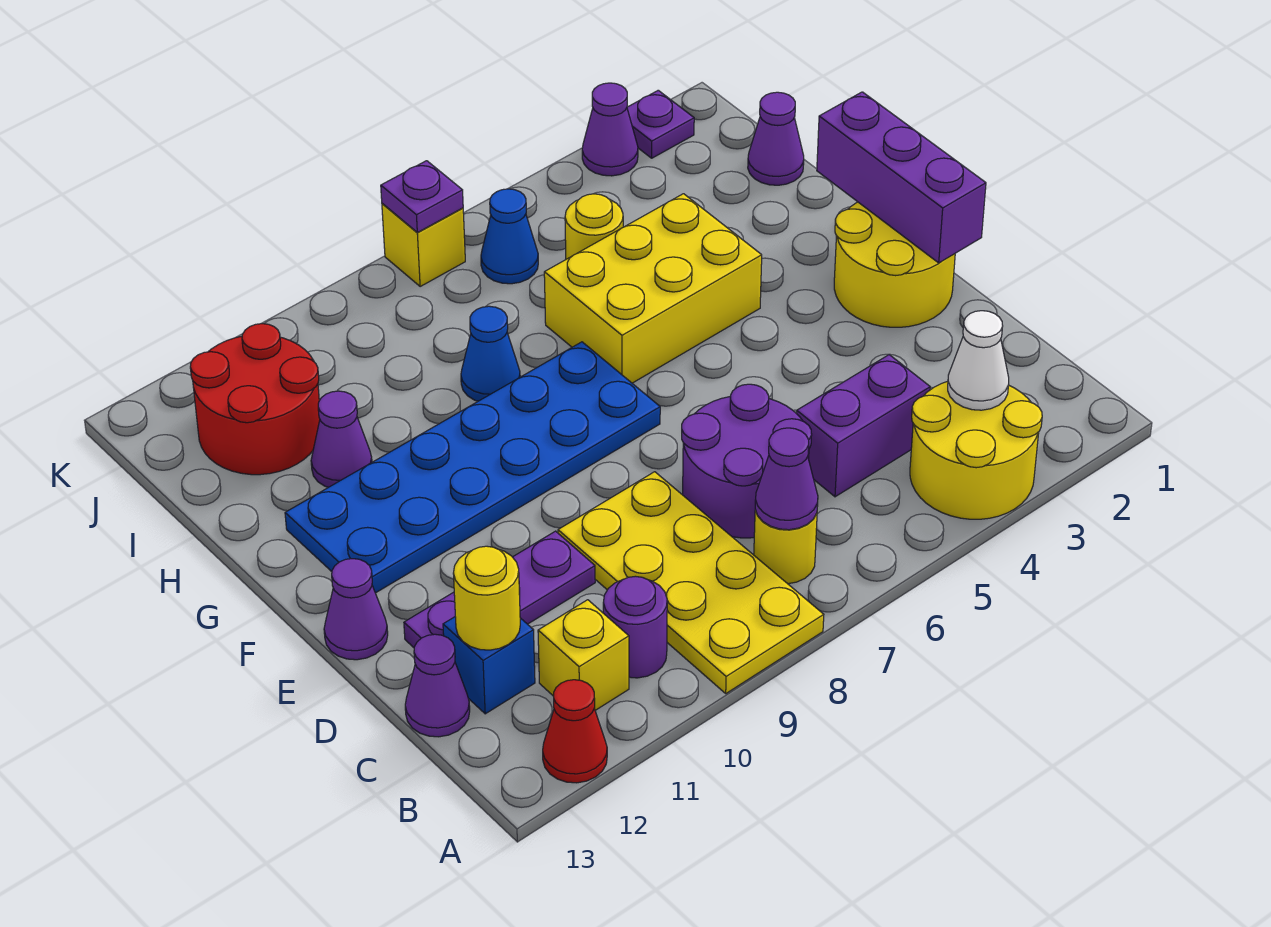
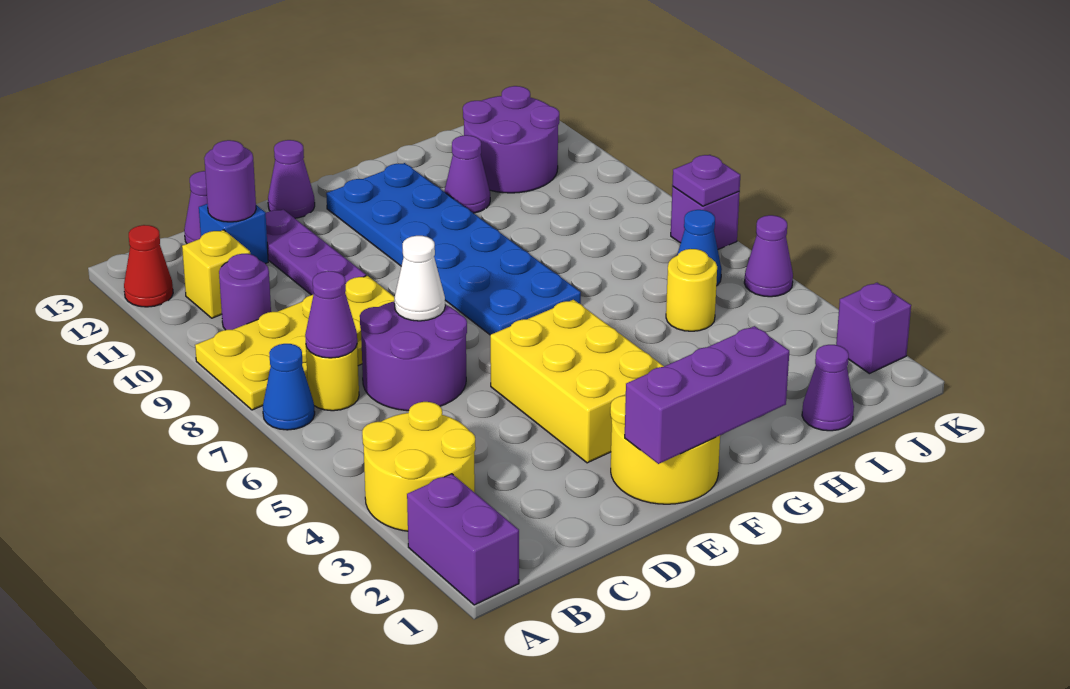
white cone B3 level 2 -> white cone D7 level 2
purple brick C4:C5 level 1 -> purple brick A1:A2 level 1
yellow round brick C12 level 2 -> purple round brick C12 level 2
yellow brick G4:H6 level 1 -> yellow brick E3:F5 level 1
blue cone H8 level 1 -> blue cone A7 level 1
red round brick I11:J12 level 1 -> purple round brick I11:J12 level 1
purple plate K2 level 1 -> purple brick K2 level 1
purple cone K3 level 1 -> purple cone K5 level 1
yellow brick K7 level 1 -> purple brick K7 level 1

